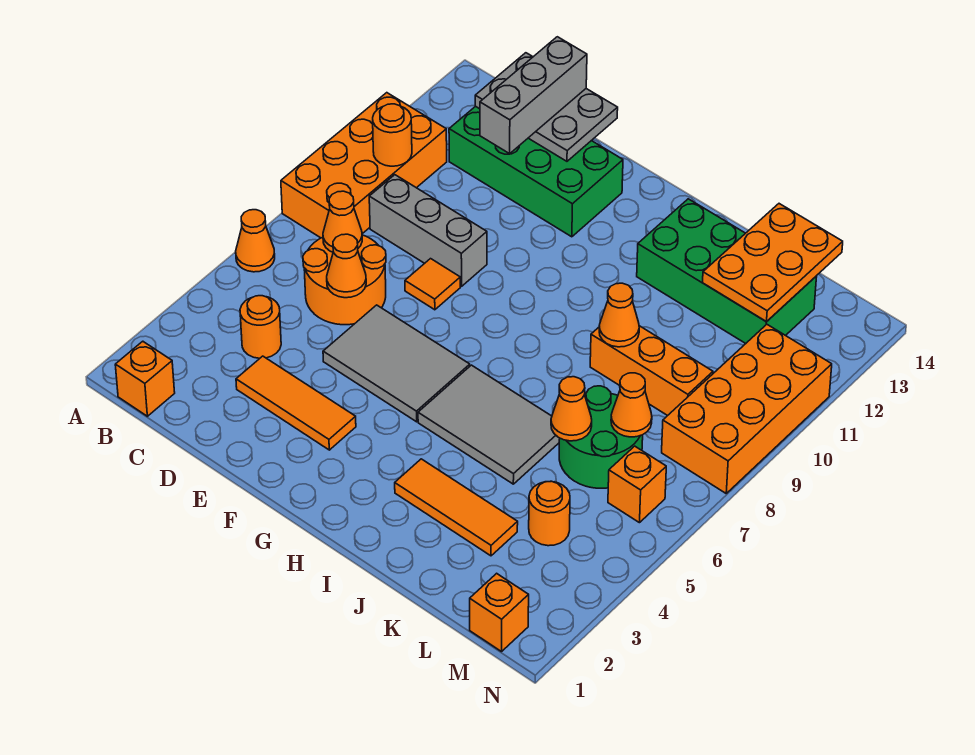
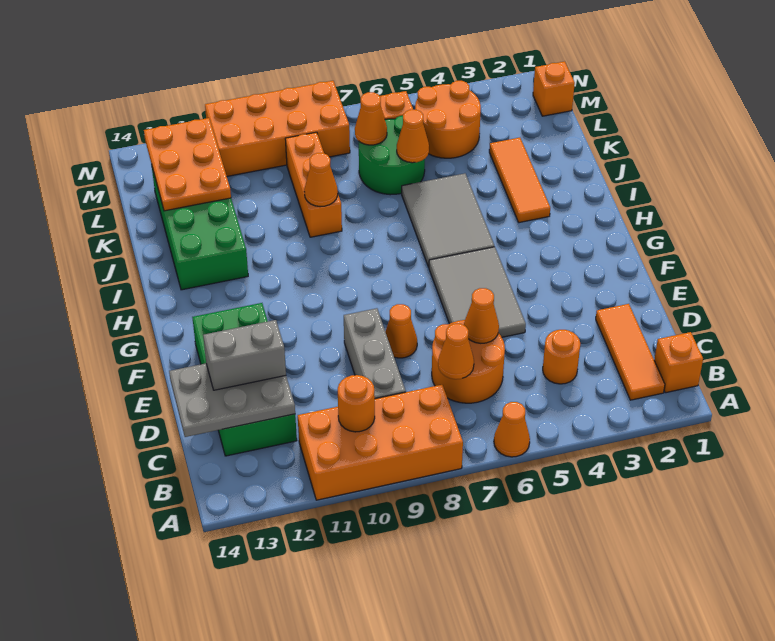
grey plate C13:E14 level 2 -> grey plate C12:D14 level 2
orange tile D3:F3 level 1 -> orange tile B2:D2 level 1
grey brick D12:D14 level 3 -> grey brick D12:D13 level 3
orange tile E8 level 1 -> orange cone E8 level 1
orange plate K12:L14 level 2 -> orange plate K12:M13 level 2
orange round brick L4 level 1 -> orange round brick L4:M5 level 1

